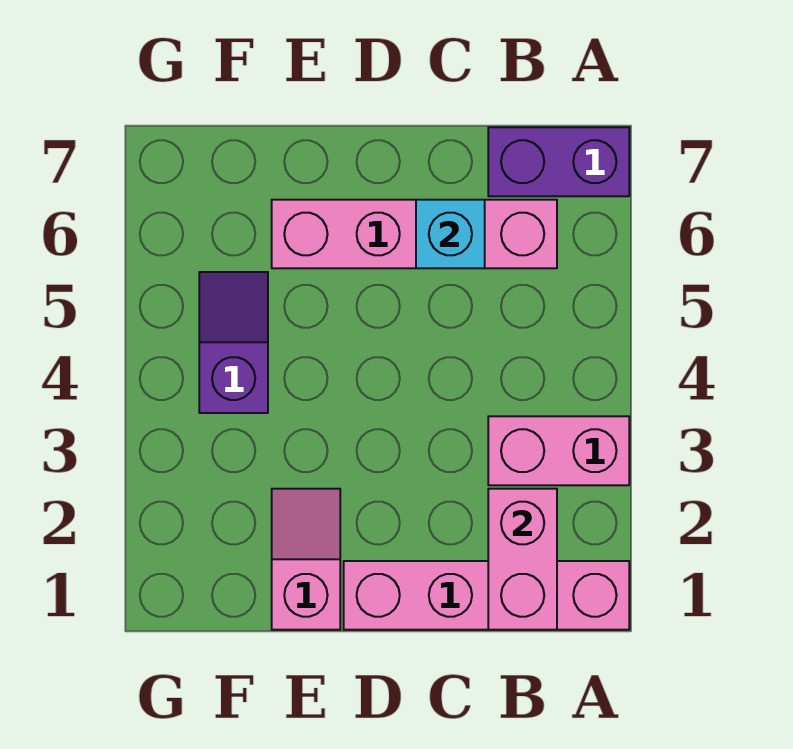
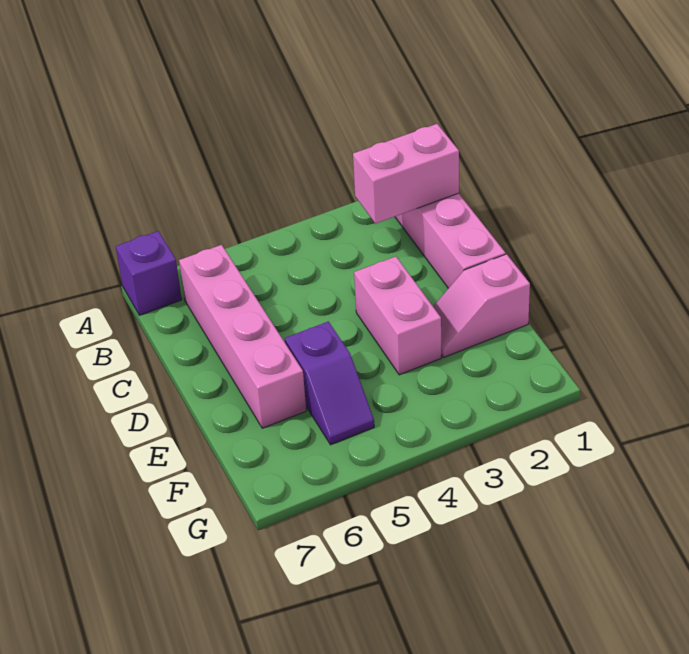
pink brick A3:B3 level 1 -> pink brick D3:E3 level 1
purple brick A7:B7 level 1 -> purple brick A7 level 1
cyan brick C6 level 2 -> none
purple slope F4:F5 level 1 top 4 -> purple slope E5:F5 level 1 top E

